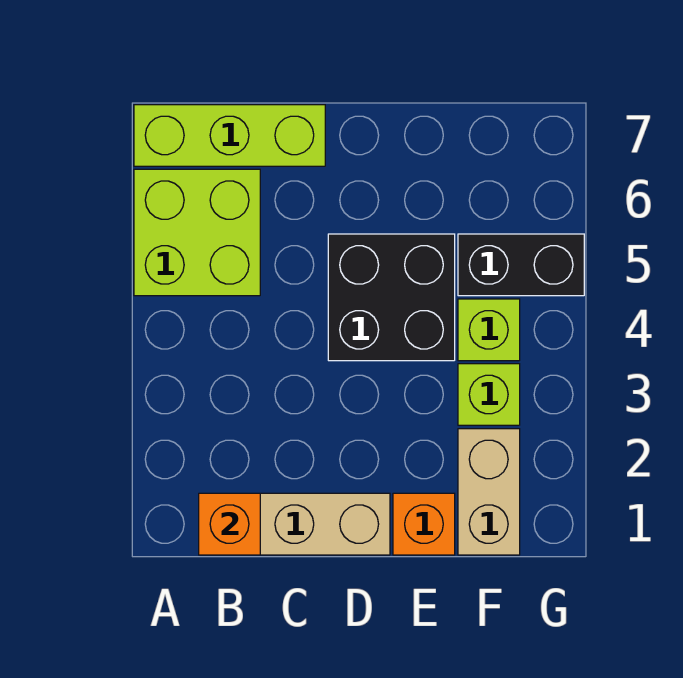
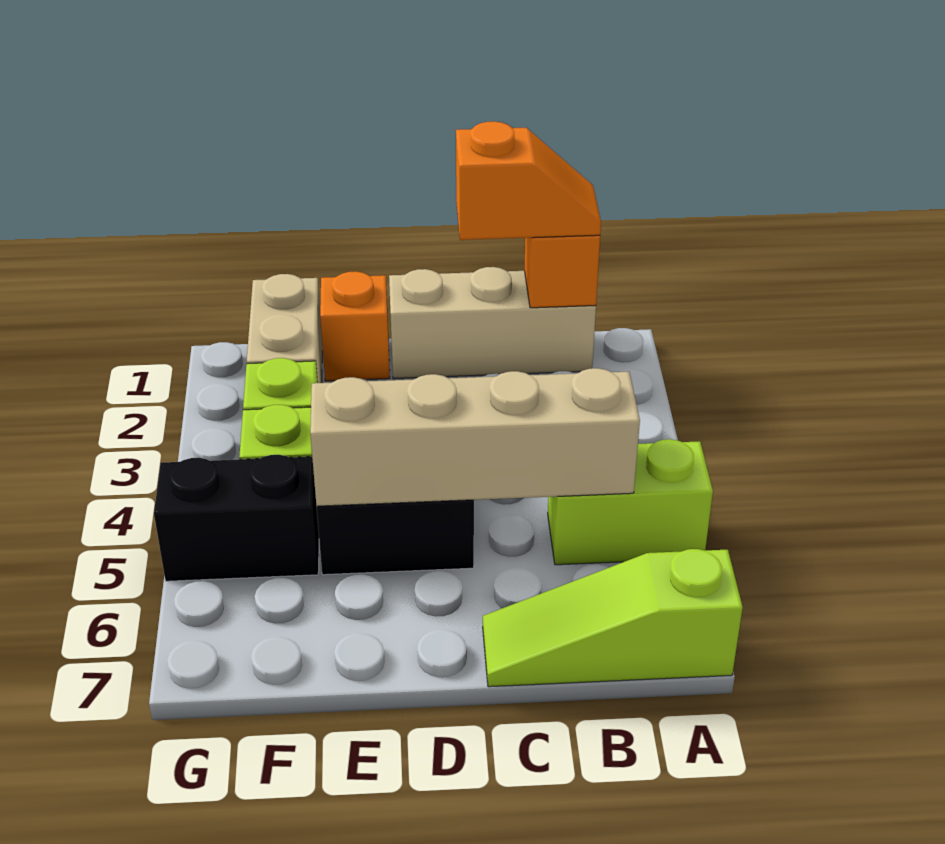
lime brick A5:B6 level 1 -> lime brick A5:B5 level 1
lime brick A7:C7 level 1 -> lime slope A7:C7 level 1 top A
none -> orange slope B1:C1 level 3 top C
none -> tan brick B5:E5 level 2

